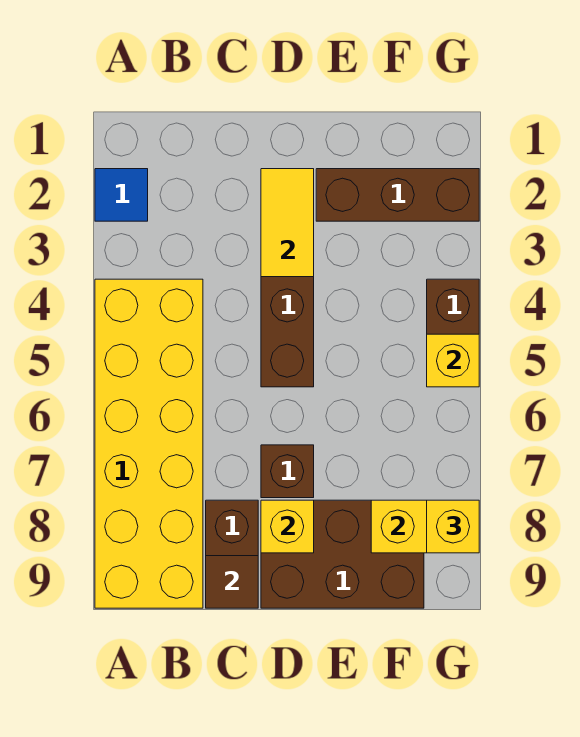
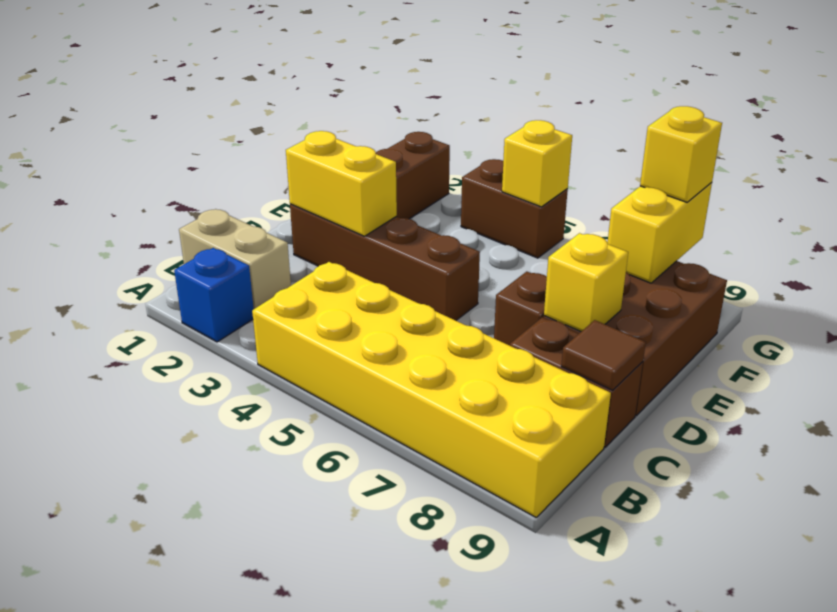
blue tile A2 level 1 -> blue brick A2 level 1
none -> tan brick B1:B2 level 1
yellow tile D2:D3 level 2 -> yellow brick D2:D3 level 2

